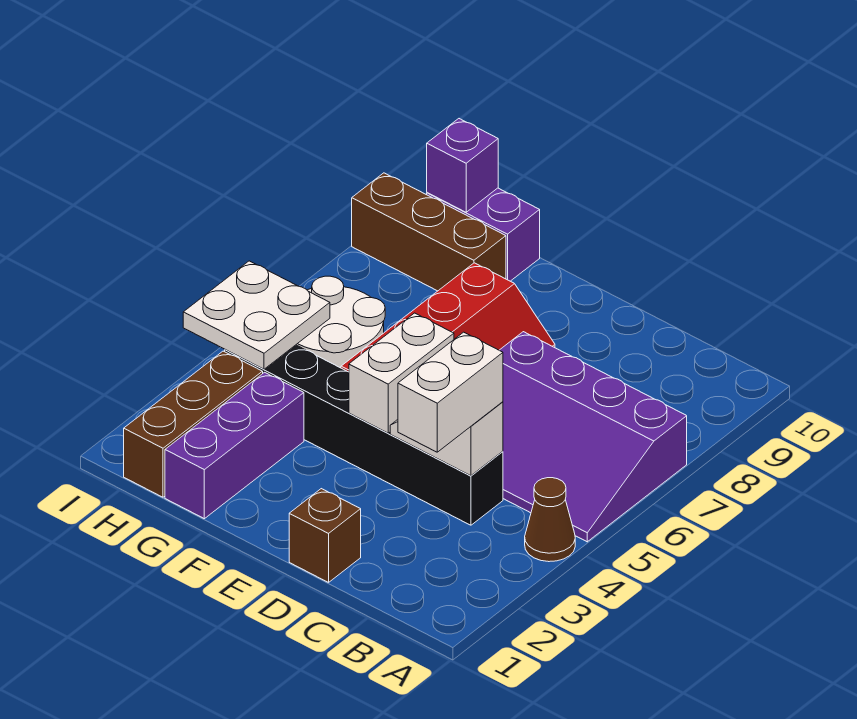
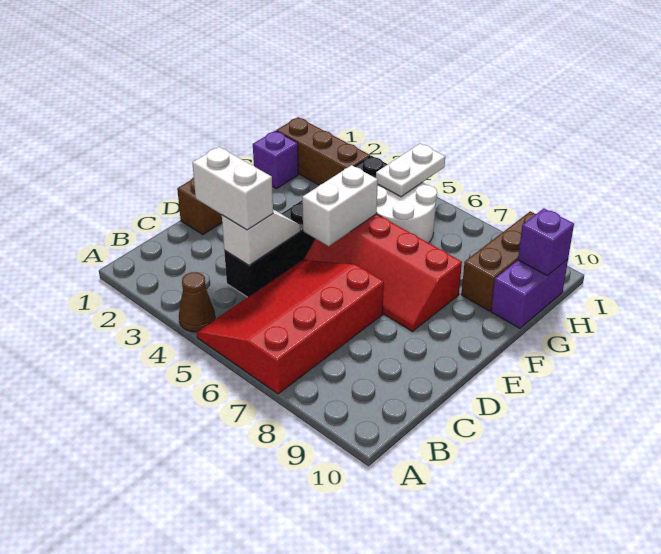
purple slope A5:D7 level 1 top 7 -> red slope A5:D7 level 1 top 7
white brick E4:E5 level 2 -> white brick E5:F5 level 2
purple brick G1:G3 level 1 -> purple brick G1 level 1
white plate H4:I5 level 2 -> white plate H5:I5 level 2

